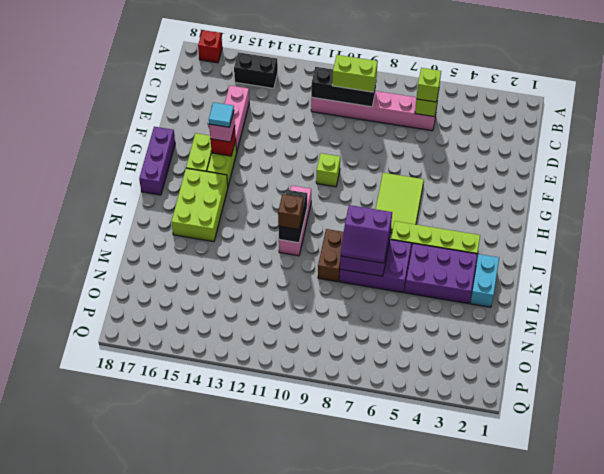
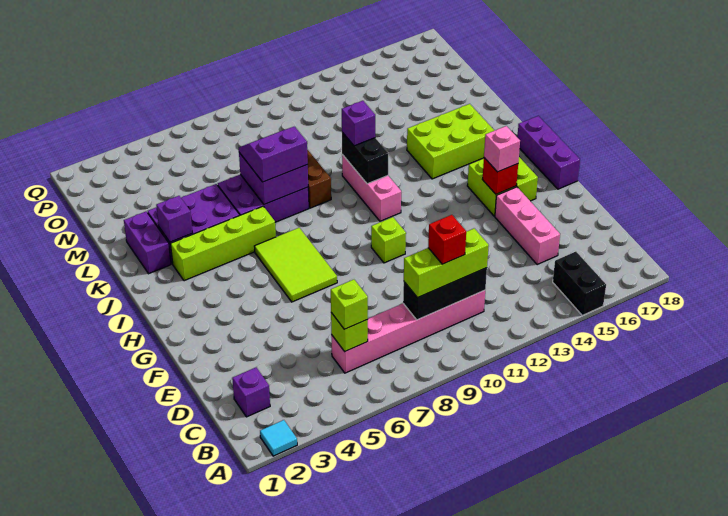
red brick A17 level 1 -> red brick C10 level 4
black brick B14:B15 level 1 -> black brick A15:B15 level 1
none -> purple brick C2 level 1
lime brick C9:C10 level 3 -> lime brick C9:C11 level 3
cyan tile G15 level 4 -> cyan tile A2 level 1
lime brick I15:K16 level 1 -> lime brick J14:K16 level 1
cyan brick K2:L2 level 1 -> purple brick K2:L2 level 1
none -> purple brick K3 level 2
brown brick K11 level 3 -> purple brick K11 level 3

